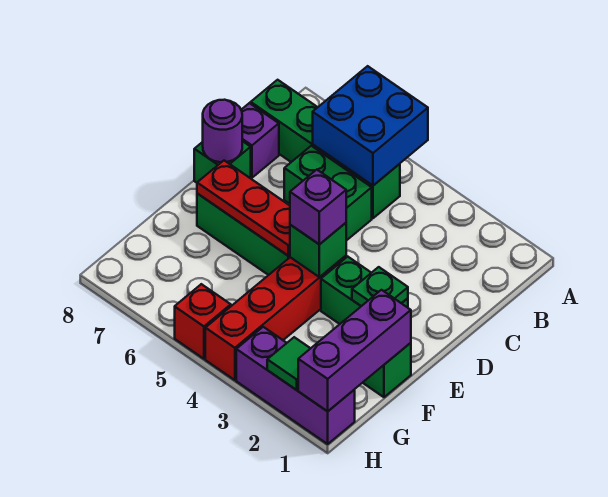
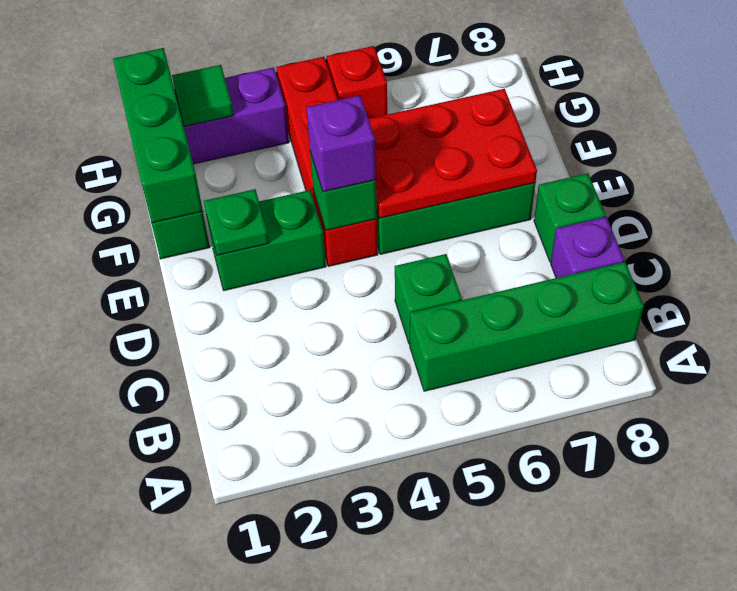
blue brick A5:B6 level 2 -> none
green brick C5:C6 level 1 -> green brick C5 level 1
purple round brick D8 level 2 -> none
red plate E5:E7 level 2 -> red plate E5:F7 level 2
purple brick F1:H1 level 2 -> green brick F1:H1 level 2

